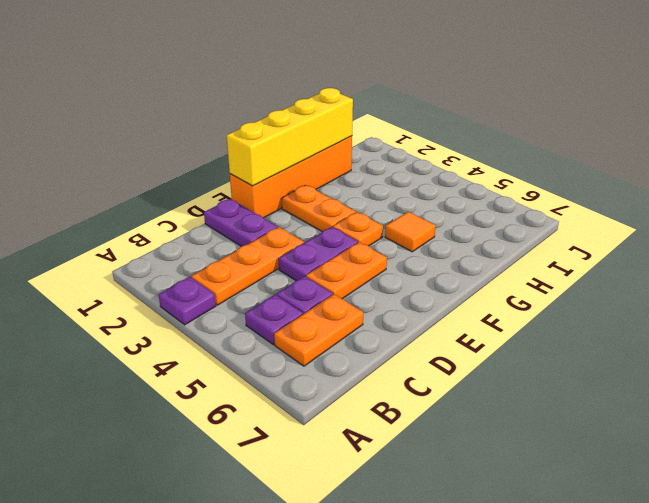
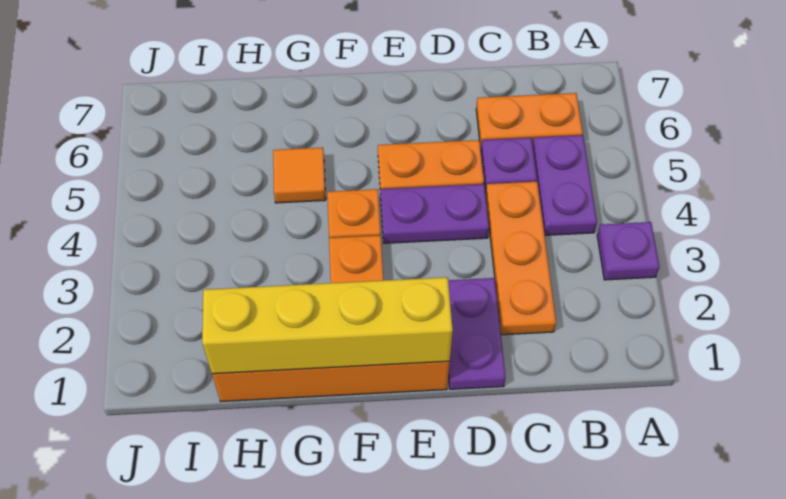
orange plate B3:D3 level 1 -> orange plate C2:C4 level 1
purple plate B5 level 1 -> purple plate B4:B5 level 1

